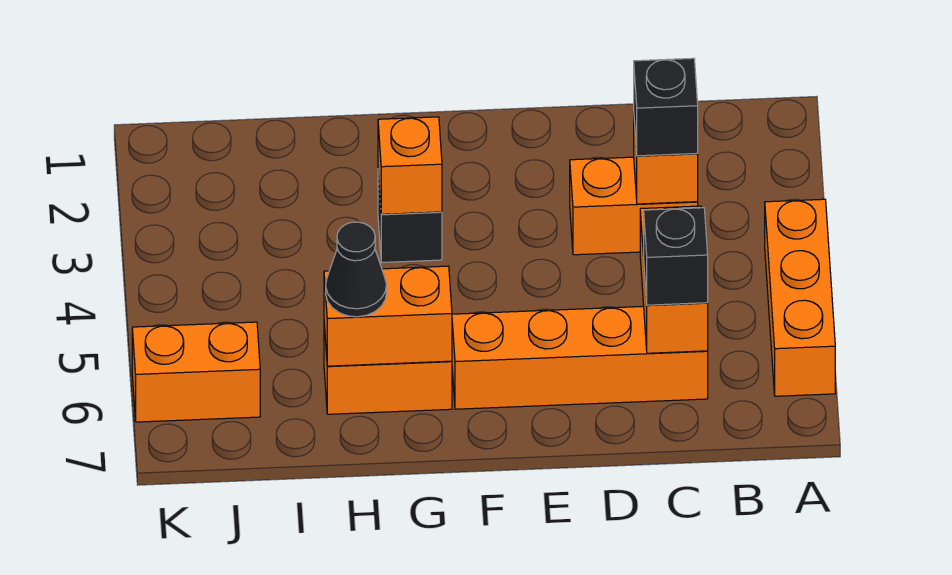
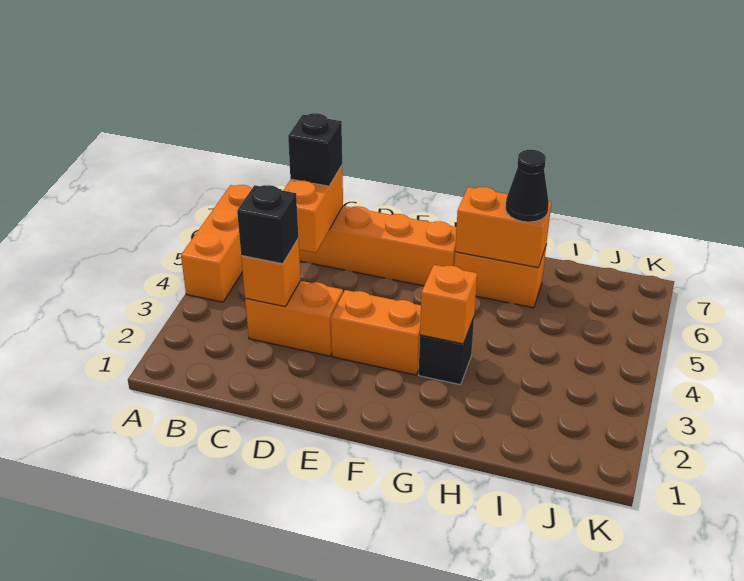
orange brick J6:K6 level 1 -> orange brick E3:F3 level 1

